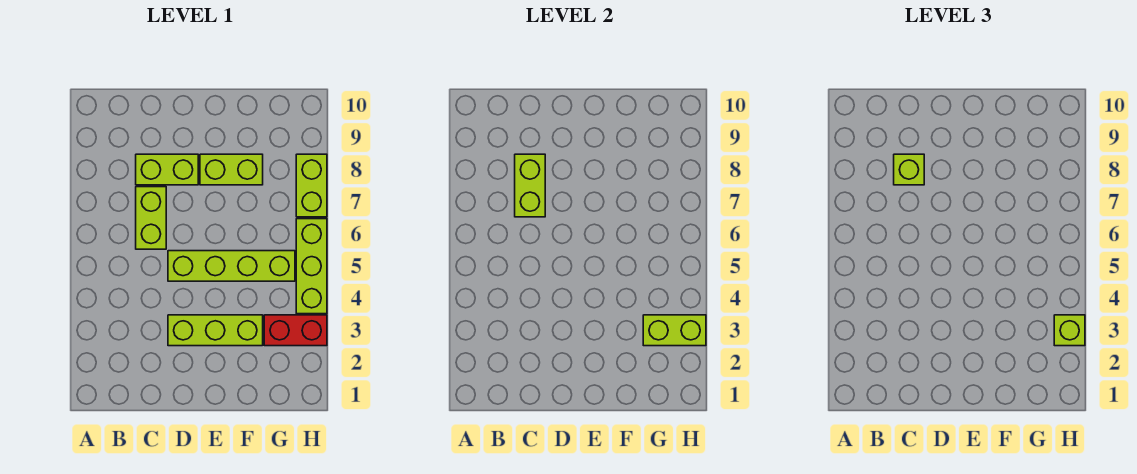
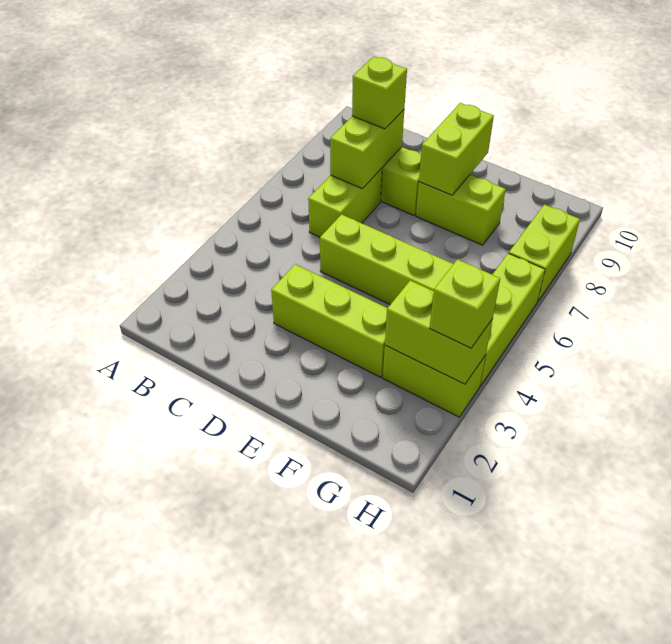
none -> lime brick E8:E9 level 2
red brick G3:H3 level 1 -> lime brick G3:H3 level 1

